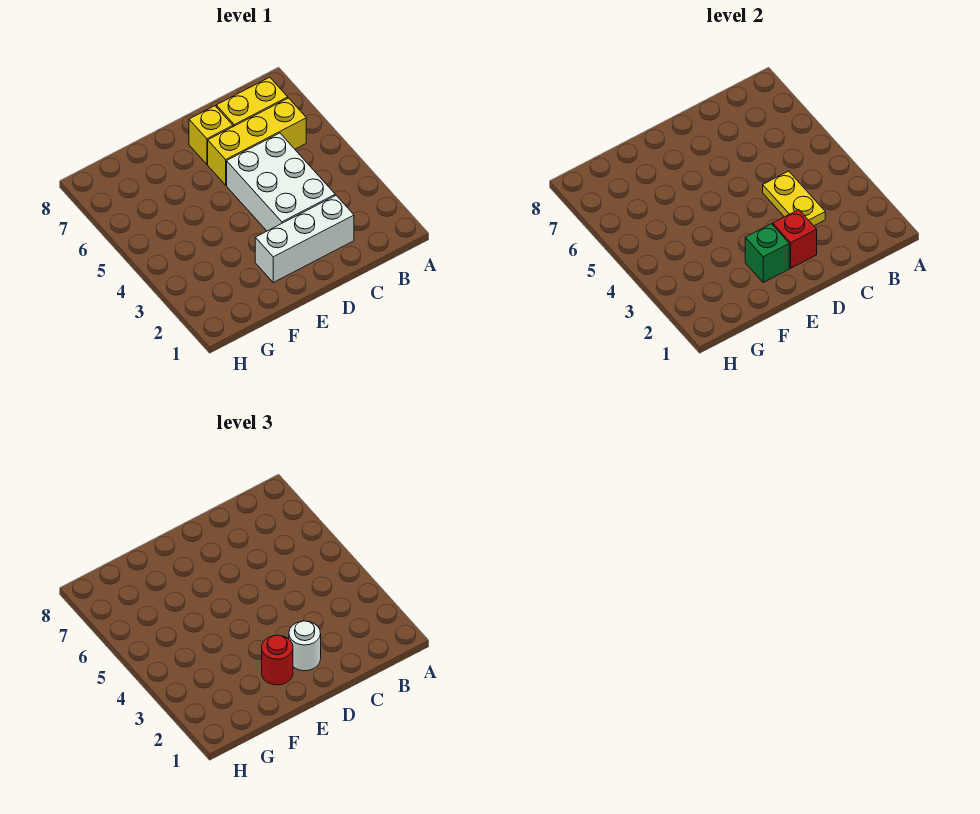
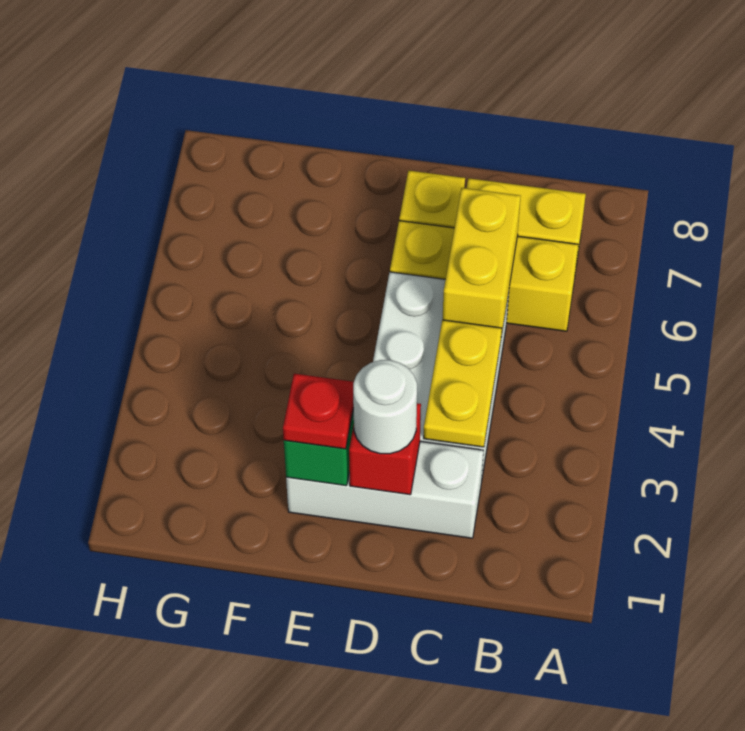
none -> yellow brick C5:C6 level 2
red round brick E2 level 3 -> red plate E2 level 3

